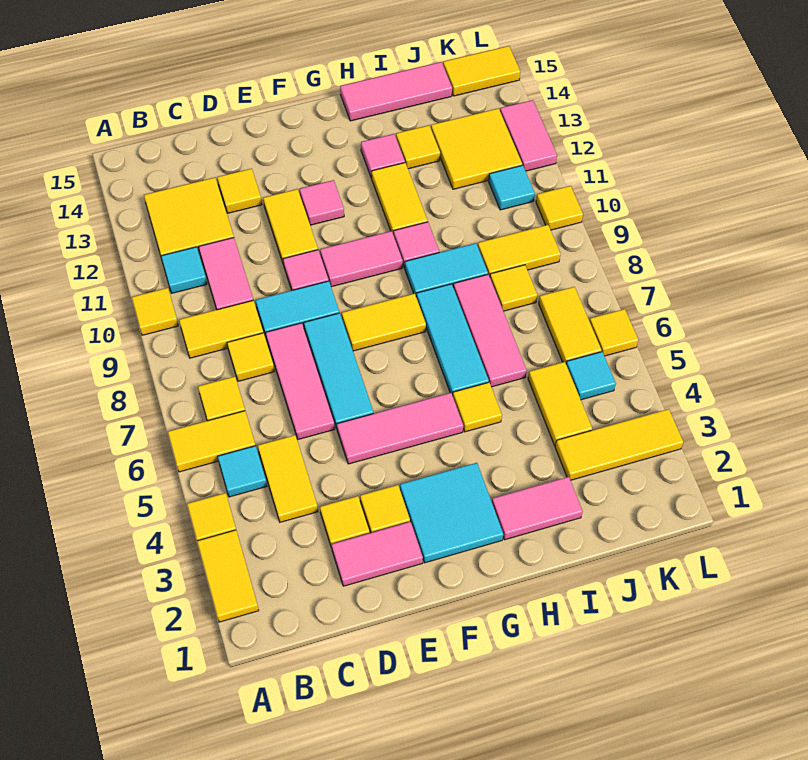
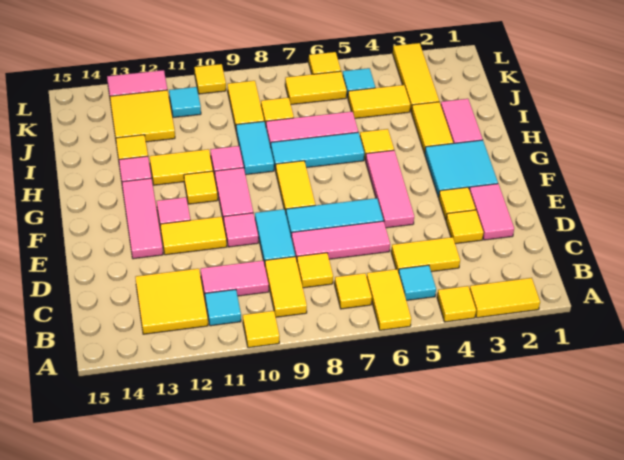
yellow tile D13 level 1 -> yellow tile G11 level 1
pink tile H15:J15 level 1 -> pink tile E13:G13 level 1
yellow tile K15:L15 level 1 -> yellow tile H3:I3 level 1

